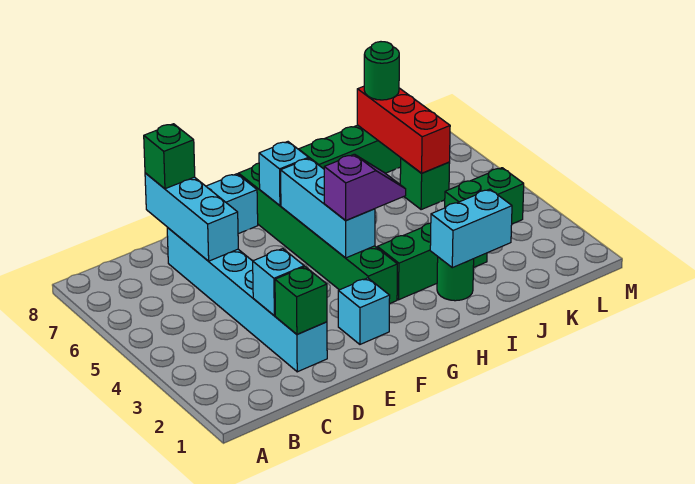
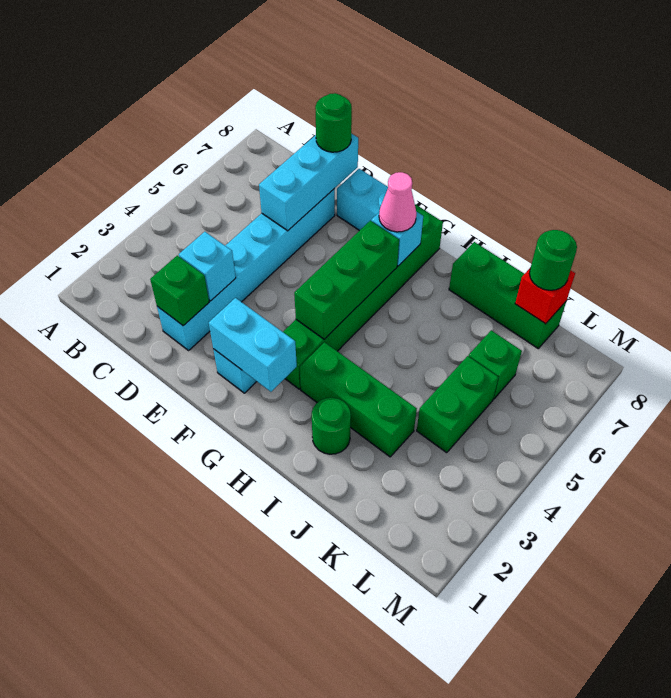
green brick D8 level 3 -> green round brick D8 level 3
cyan brick G4:G6 level 2 -> green brick G4:G6 level 2
purple slope G4:H4 level 3 top G -> none
none -> pink cone G7 level 3
cyan brick I2:J2 level 2 -> cyan brick F2:G2 level 2
green brick K4:L4 level 1 -> green brick K4:K5 level 1
red brick K6:K8 level 2 -> red brick K8 level 2

